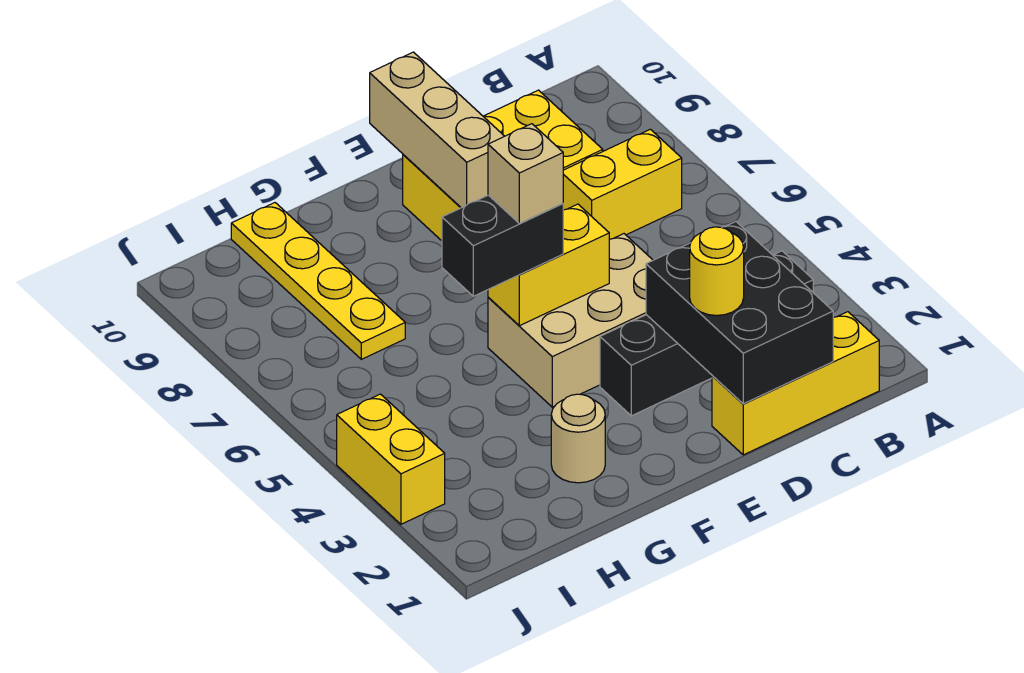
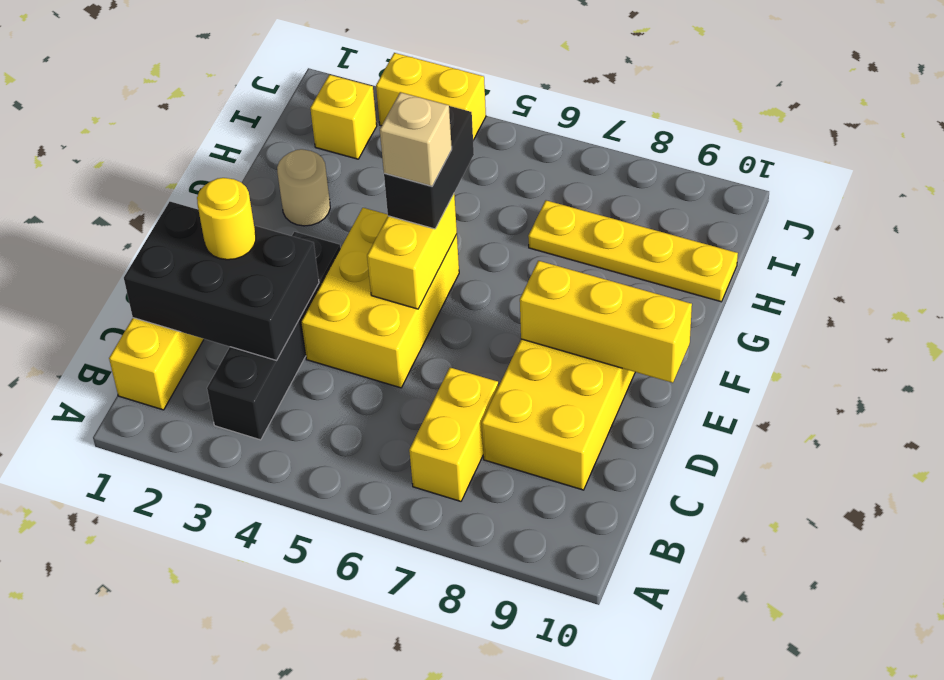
tan brick D4:F5 level 1 -> yellow brick D4:F5 level 1
tan brick E8:E10 level 2 -> yellow brick E8:E10 level 2
none -> yellow brick I2 level 1

